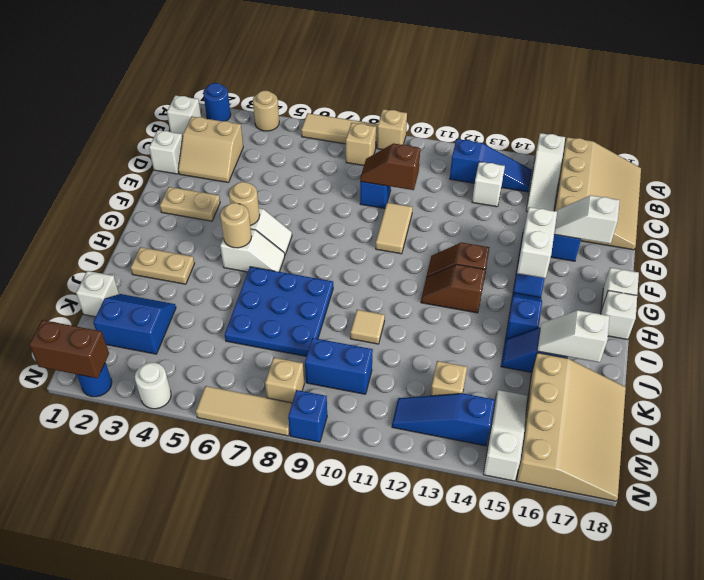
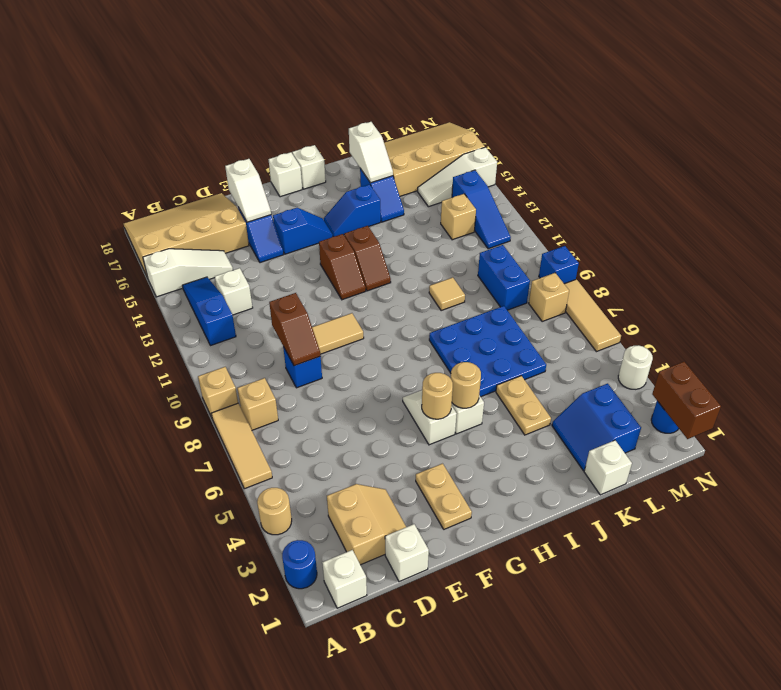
white brick F15:G15 level 2 -> none
tan plate I2:I3 level 1 -> tan plate J4:J5 level 1

